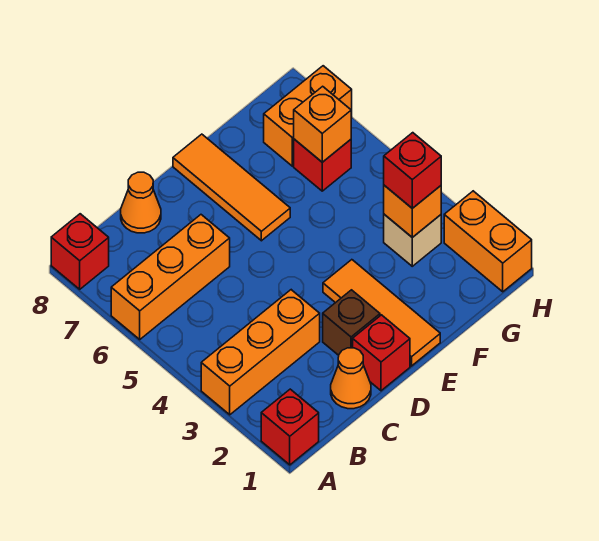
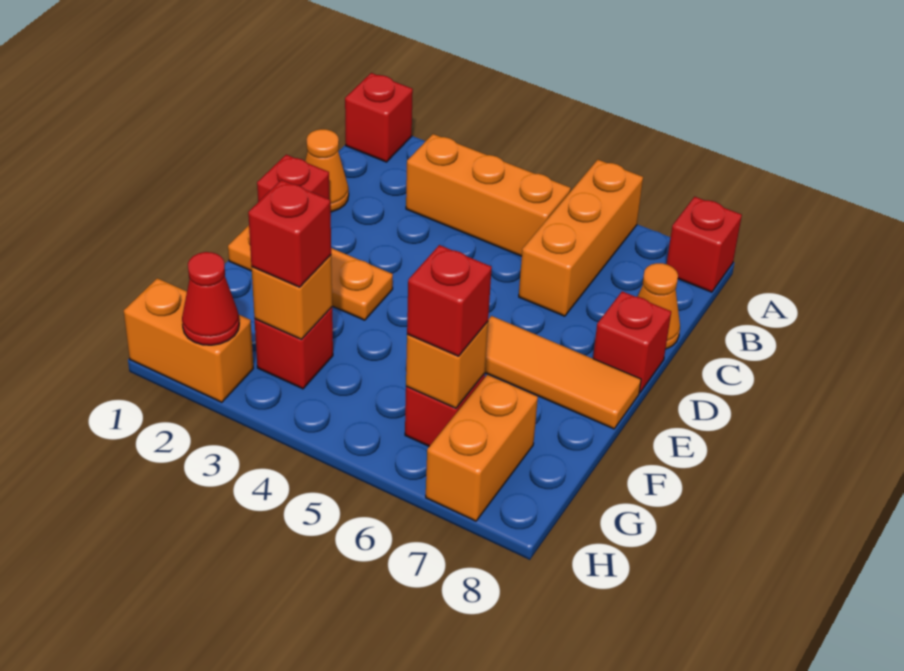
orange brick A3:C3 level 1 -> orange brick B3:B5 level 1
brown brick D2 level 1 -> none
none -> red brick D8 level 1
orange tile E1:E3 level 1 -> orange plate E1:E3 level 1
tan brick G3 level 1 -> red brick G3 level 1
none -> red brick G6 level 3
none -> red cone H2 level 2

